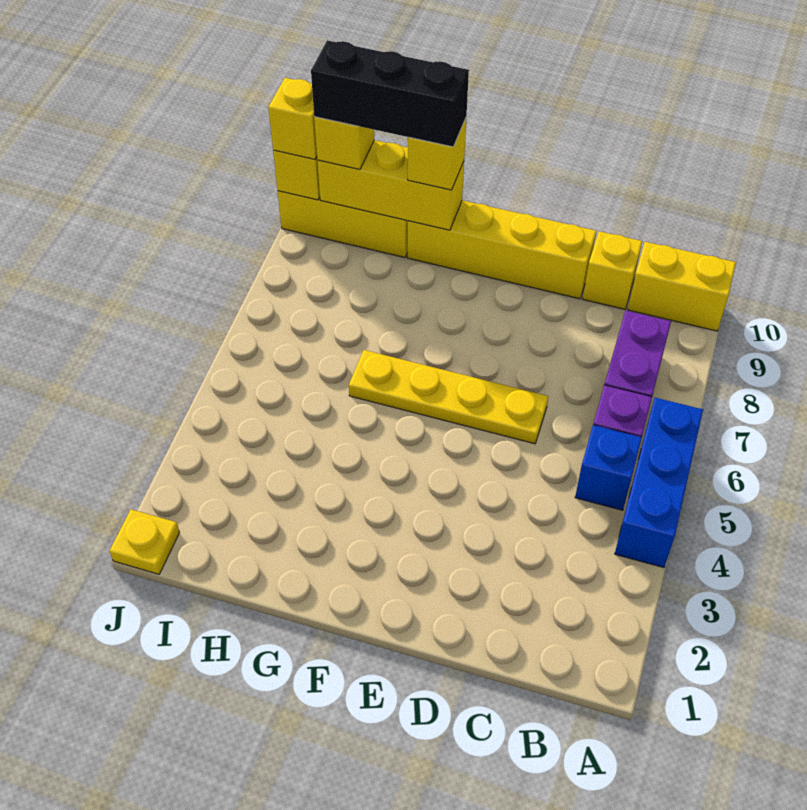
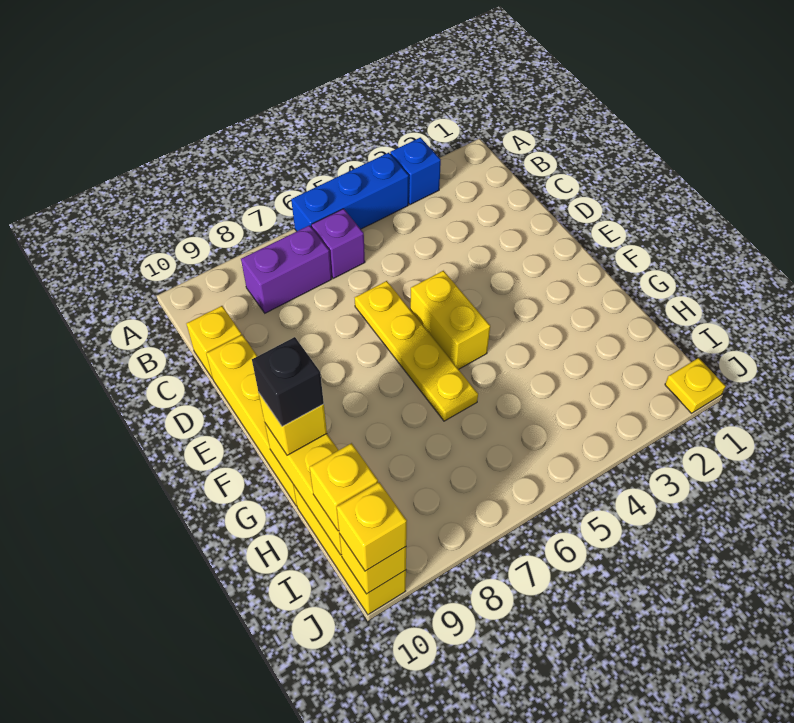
yellow brick A10:B10 level 1 -> yellow brick E5:F5 level 1
blue brick B5 level 1 -> blue brick A3 level 1
black brick G10:I10 level 4 -> black brick G10 level 4

